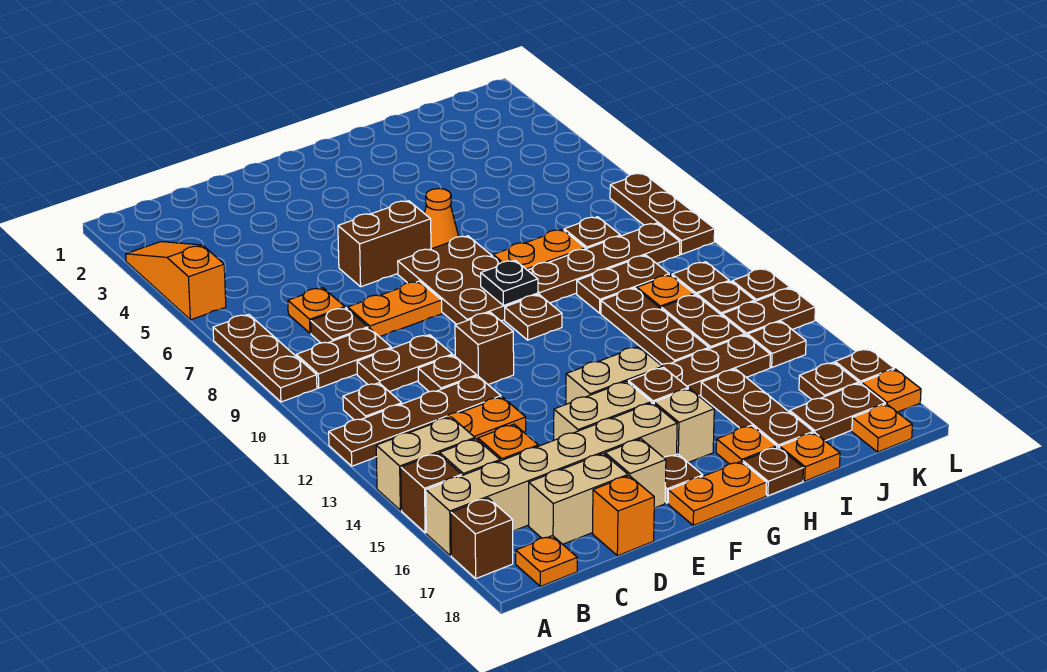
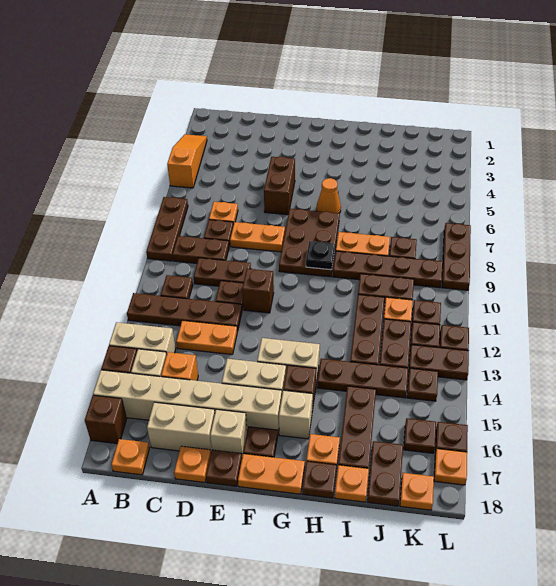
orange brick D18 level 1 -> orange plate D18 level 1
brown brick E6:F6 level 1 -> brown brick E5:E6 level 1
brown plate G10 level 1 -> brown plate E18 level 1
brown plate J17:K17 level 1 -> brown plate J17:J18 level 1

